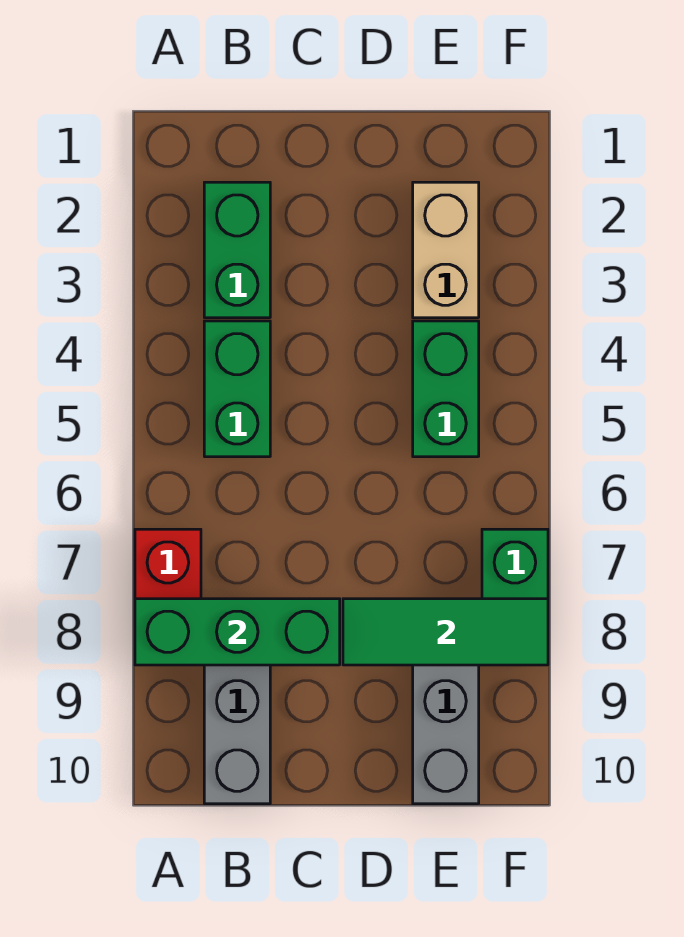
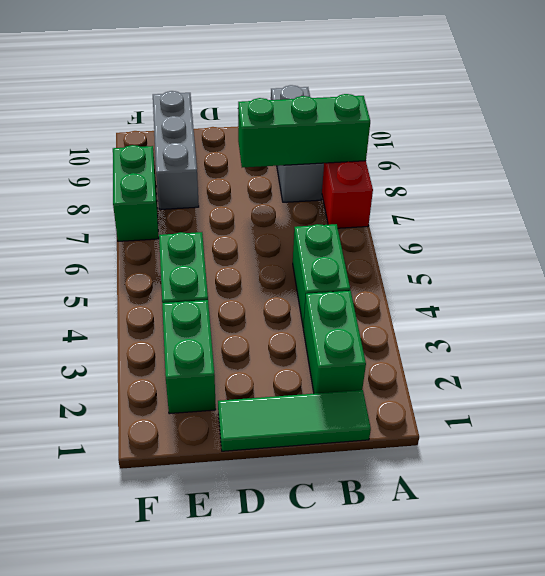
green tile D8:F8 level 2 -> green tile B1:D1 level 1
tan brick E2:E3 level 1 -> green brick E2:E3 level 1

